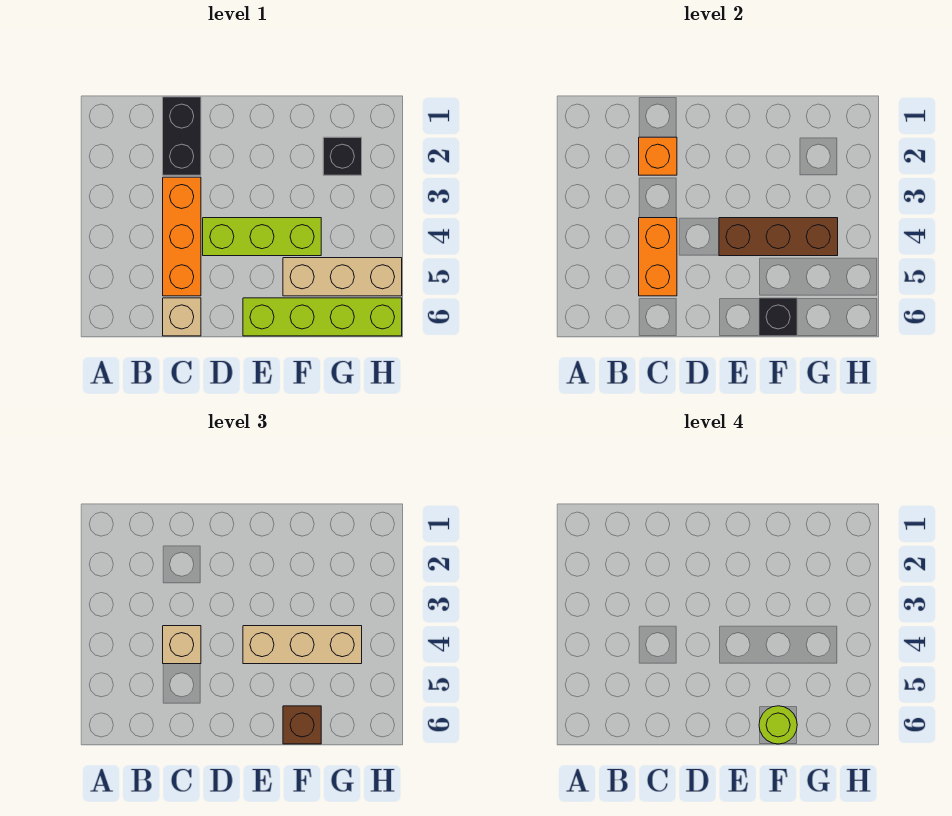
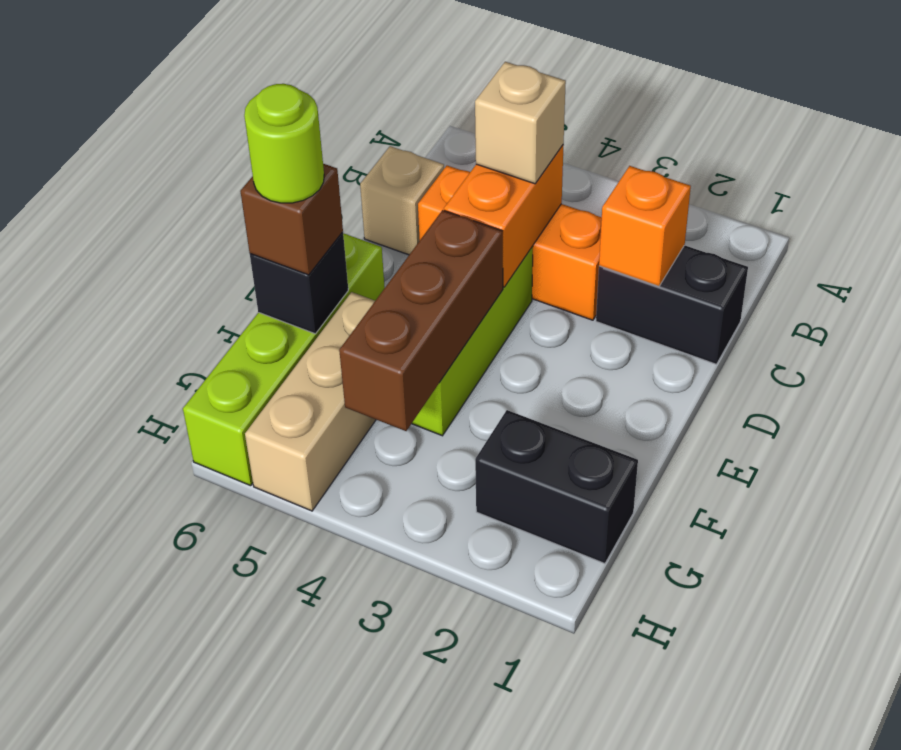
orange brick C4:C5 level 2 -> orange brick C4:D4 level 2
tan brick E4:G4 level 3 -> none
black brick G2 level 1 -> black brick G1:G2 level 1

